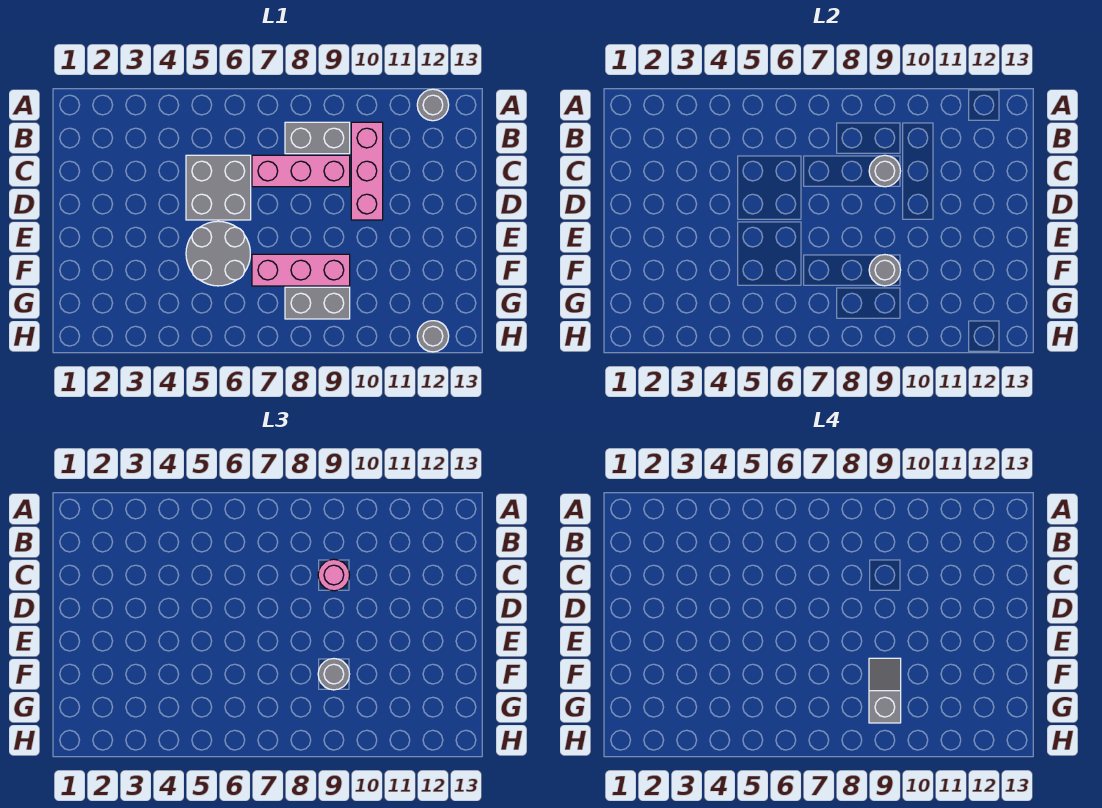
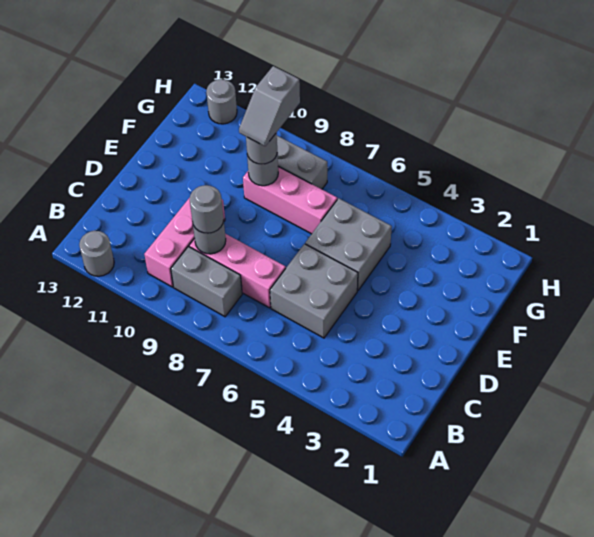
pink round brick C9 level 3 -> grey round brick C9 level 3
grey round brick E5:F6 level 1 -> grey brick E5:F6 level 1

